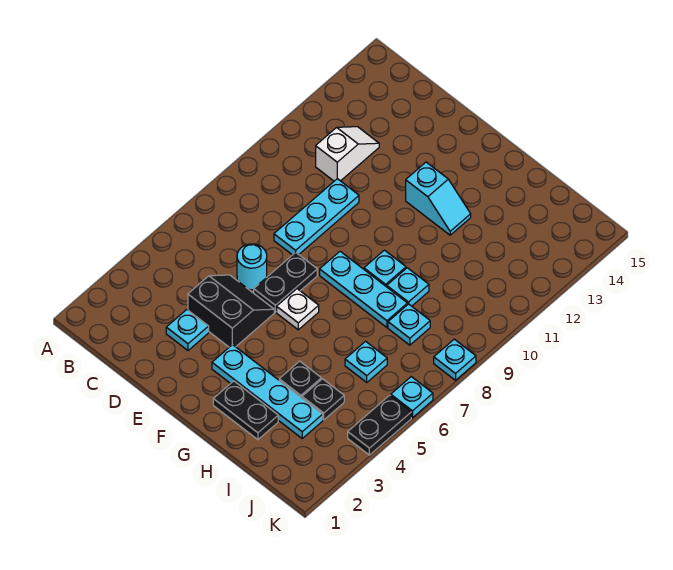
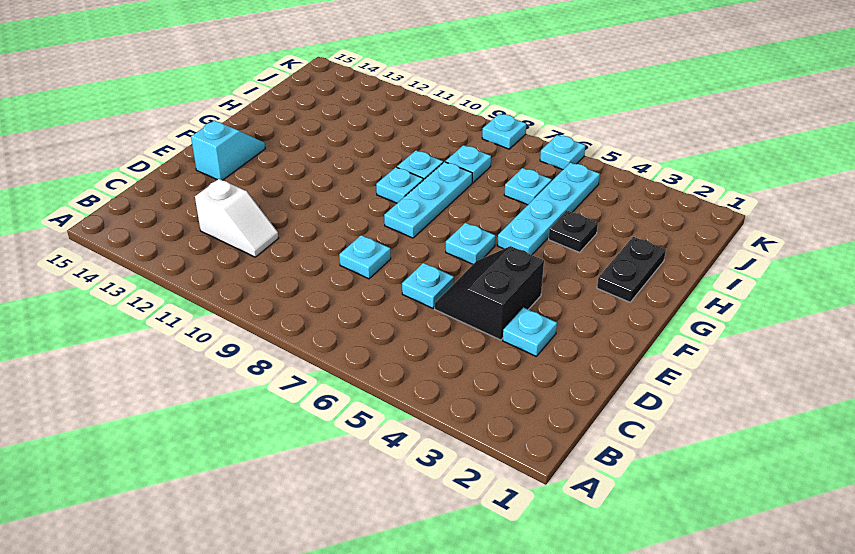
white slope C11:C12 level 1 top 11 -> white slope C11:C12 level 1 top 12
cyan round brick D6 level 1 -> cyan plate D6 level 1
cyan plate D8:D10 level 1 -> cyan plate D8 level 1
black plate E6:E7 level 1 -> none
cyan plate F3:I3 level 1 -> cyan plate G5:J5 level 1
white plate F6 level 1 -> cyan plate F6 level 1
cyan slope F12:G12 level 1 top F -> cyan slope E14:F14 level 1 top E
black plate I4 level 1 -> none
black plate K4:K5 level 1 -> none

